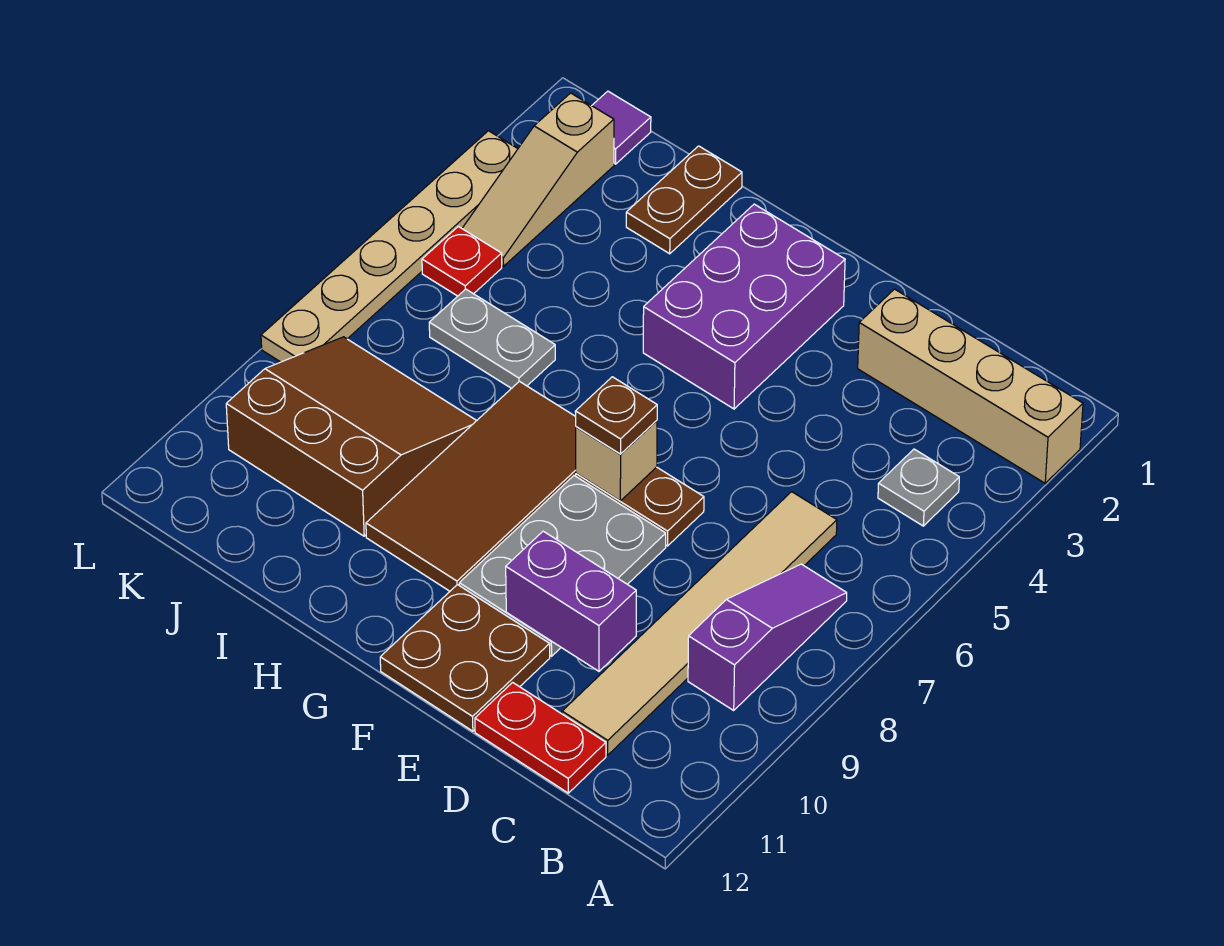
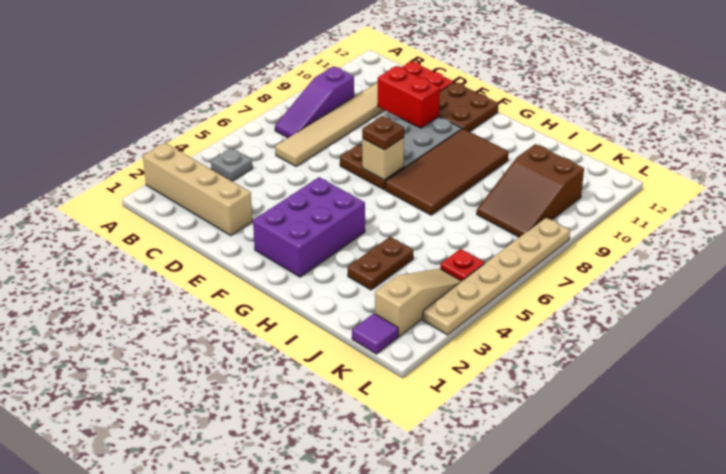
purple brick D10:E10 level 2 -> red brick D10:E10 level 2
brown plate I1:I2 level 1 -> brown plate I3:I4 level 1
grey plate I6:J6 level 1 -> none
brown slope I8:K10 level 1 top 10 -> brown slope J8:K10 level 1 top 10

